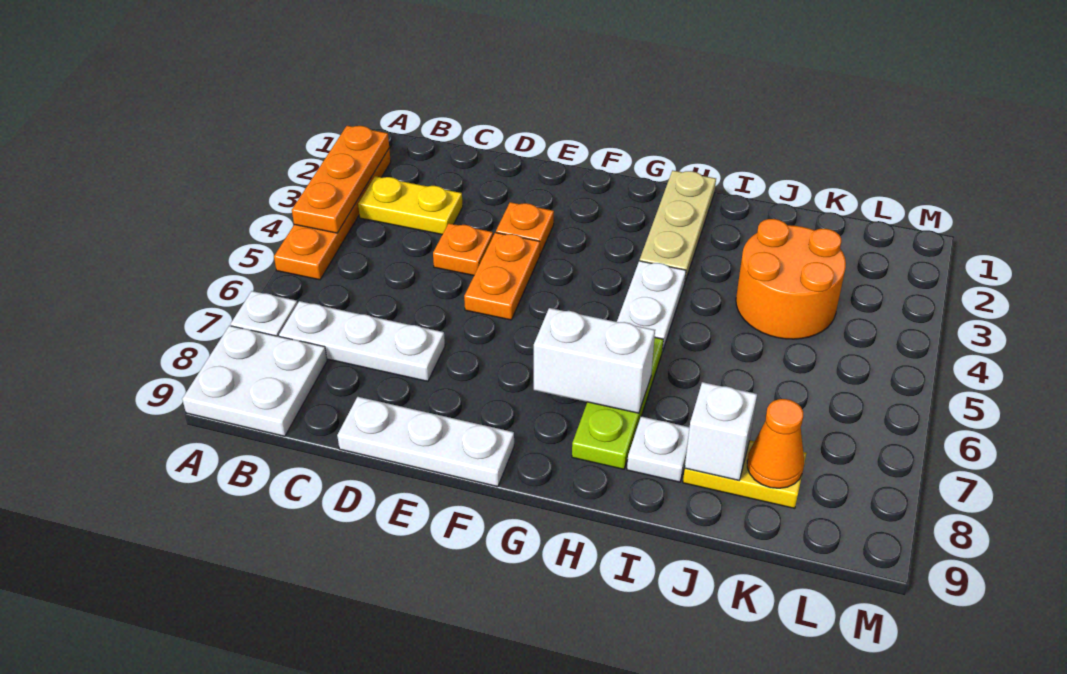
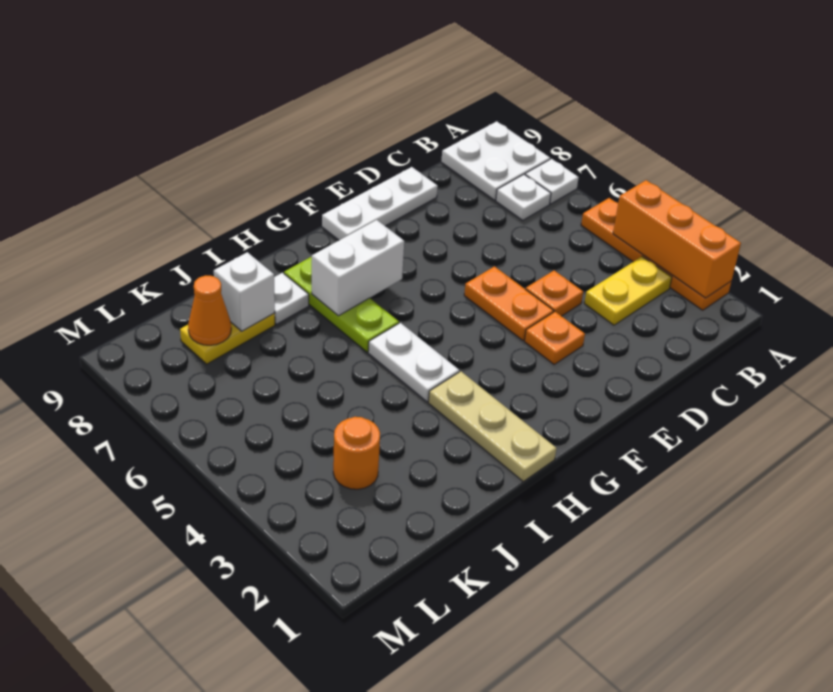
orange plate A2:A4 level 2 -> orange brick A2:A4 level 2
white plate B7:D7 level 1 -> white plate B7 level 1
orange round brick J3:K4 level 1 -> orange round brick K3 level 1

